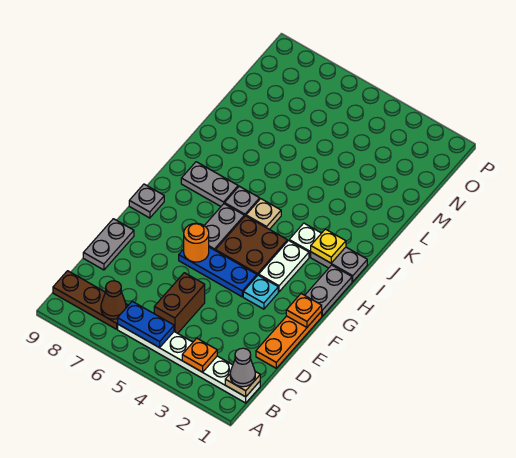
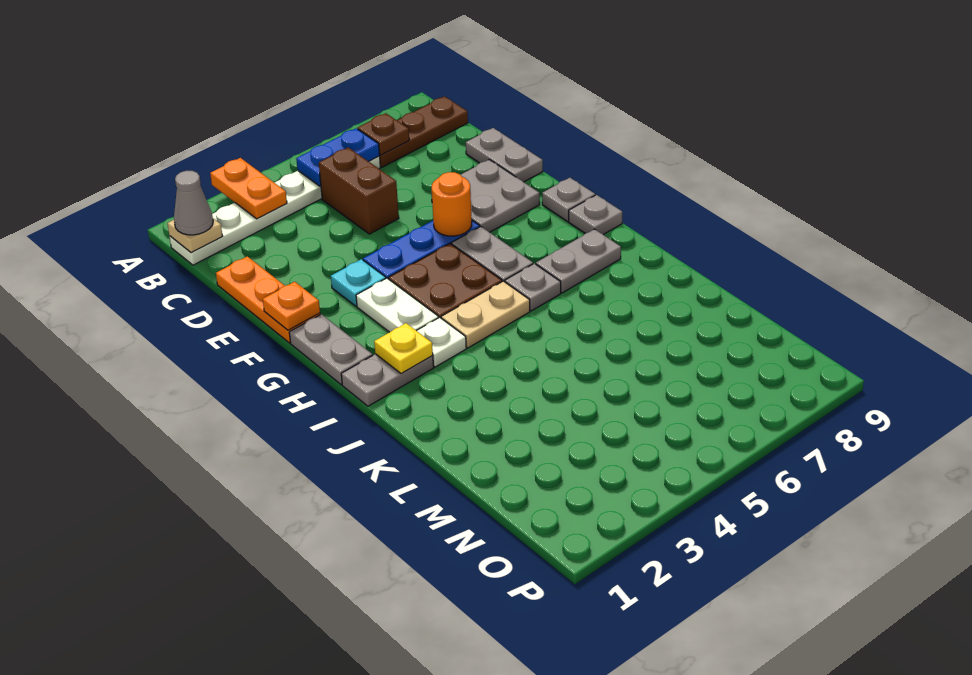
orange plate B3 level 2 -> orange plate A3:B3 level 2
brown cone B7 level 2 -> brown plate B7 level 2
none -> grey plate E7:F8 level 1
none -> grey plate H9 level 1
tan plate I5 level 1 -> tan plate I4:I5 level 1

